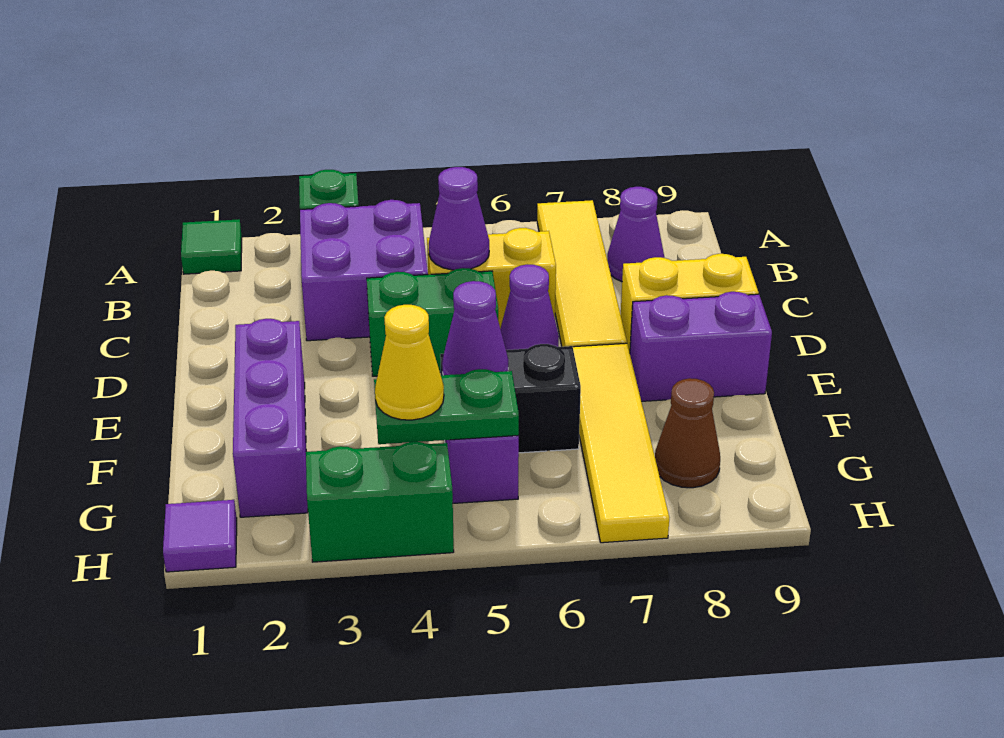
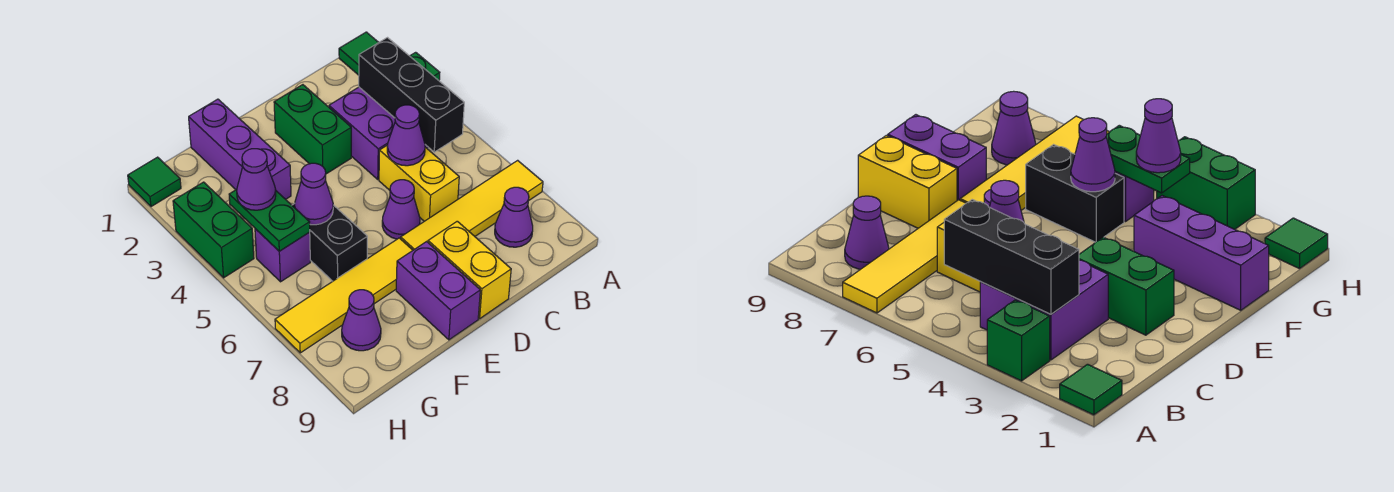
none -> black brick B3:B5 level 2
green brick D4:D5 level 1 -> green brick D2:D3 level 1
purple brick E2:G2 level 1 -> purple brick F1:F3 level 1
yellow cone G4 level 3 -> purple cone G4 level 3
brown cone G8 level 1 -> purple cone G8 level 1
purple tile H1 level 1 -> green tile H1 level 1

